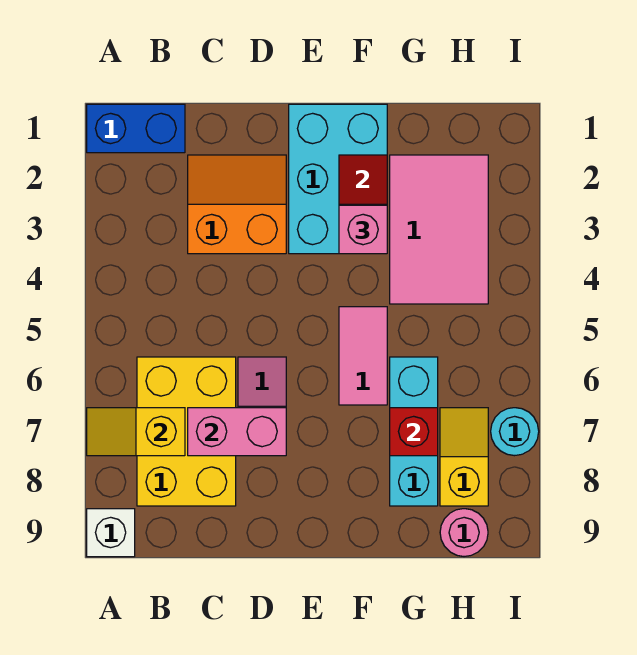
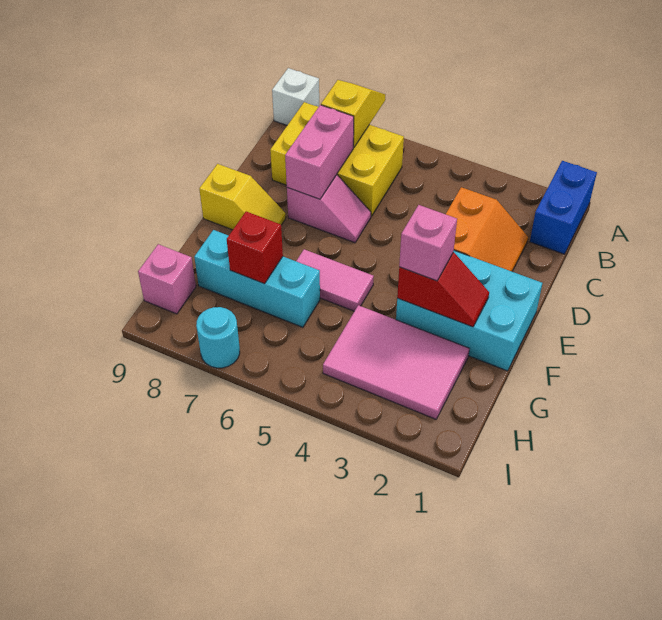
yellow slope H7:H8 level 1 top 8 -> yellow slope E8:E9 level 1 top 9
pink round brick H9 level 1 -> pink brick H9 level 1

